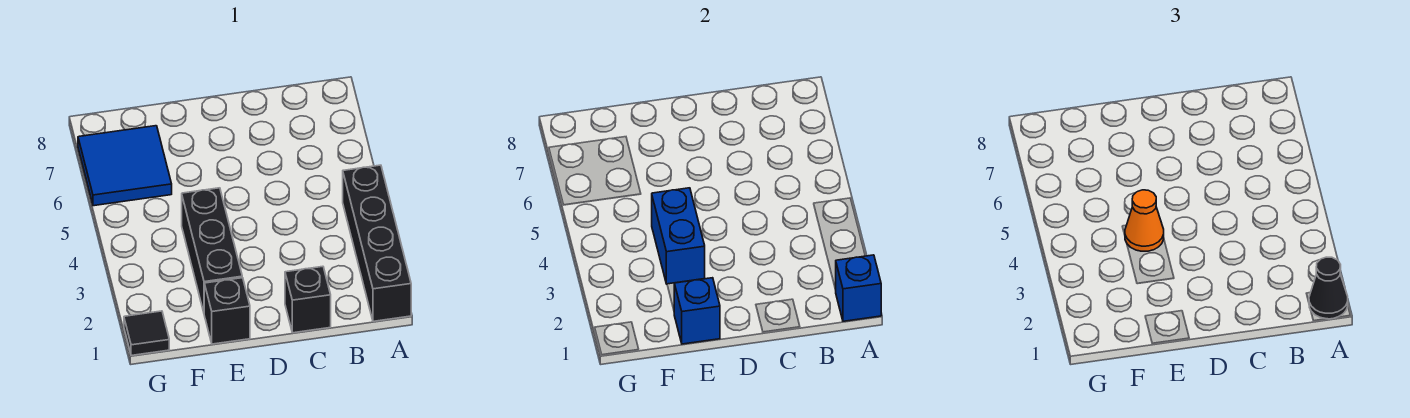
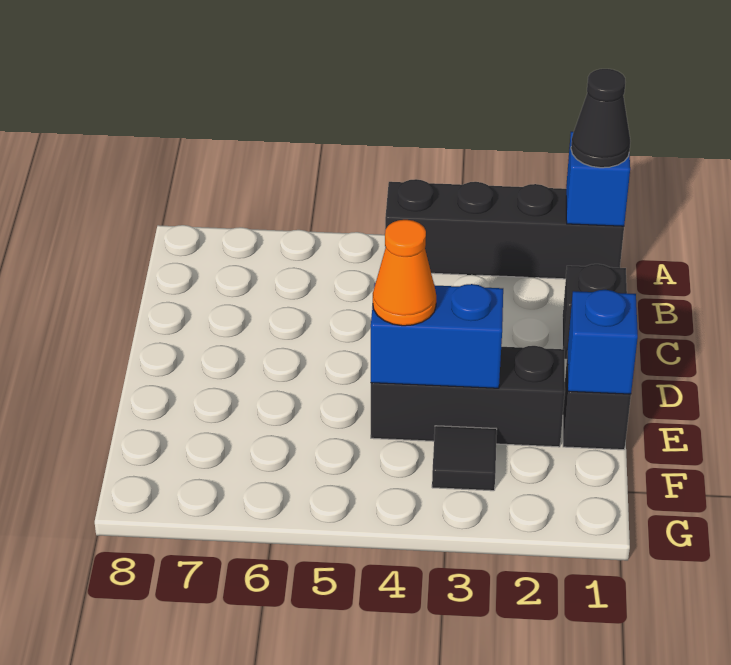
blue tile F6:G7 level 1 -> none
black tile G1 level 1 -> black tile F3 level 1

